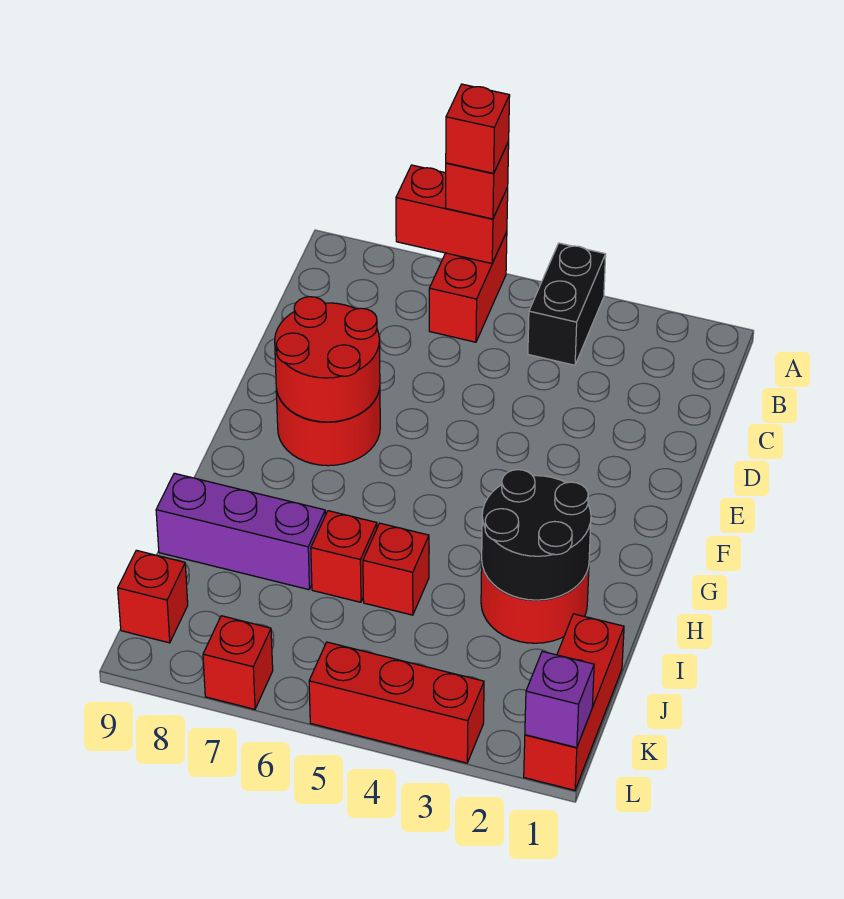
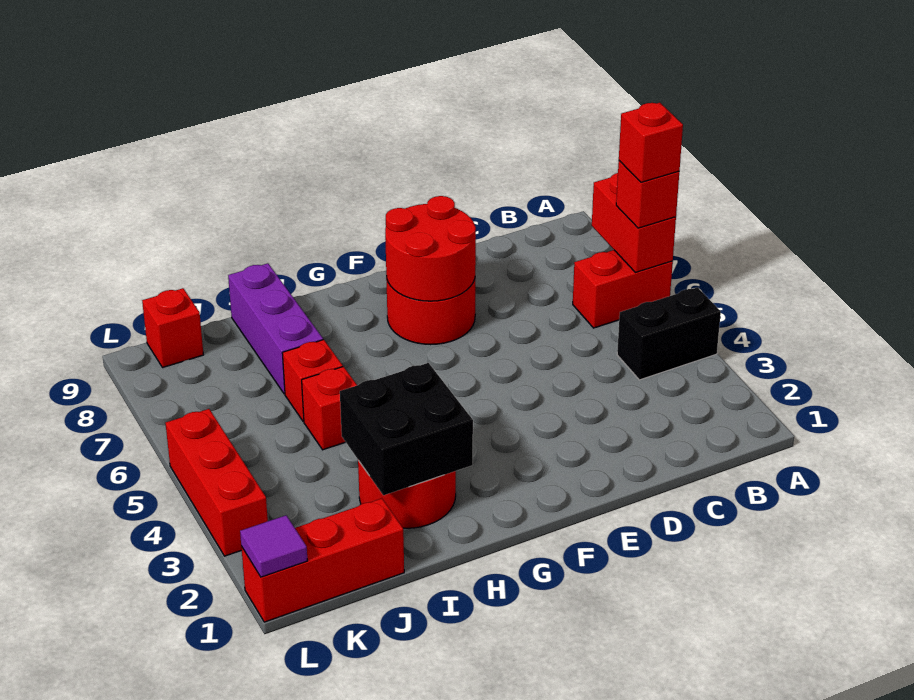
black round brick H2:I3 level 2 -> black brick H2:I3 level 2
purple brick L1 level 2 -> purple tile L1 level 2
red brick L7 level 1 -> none

